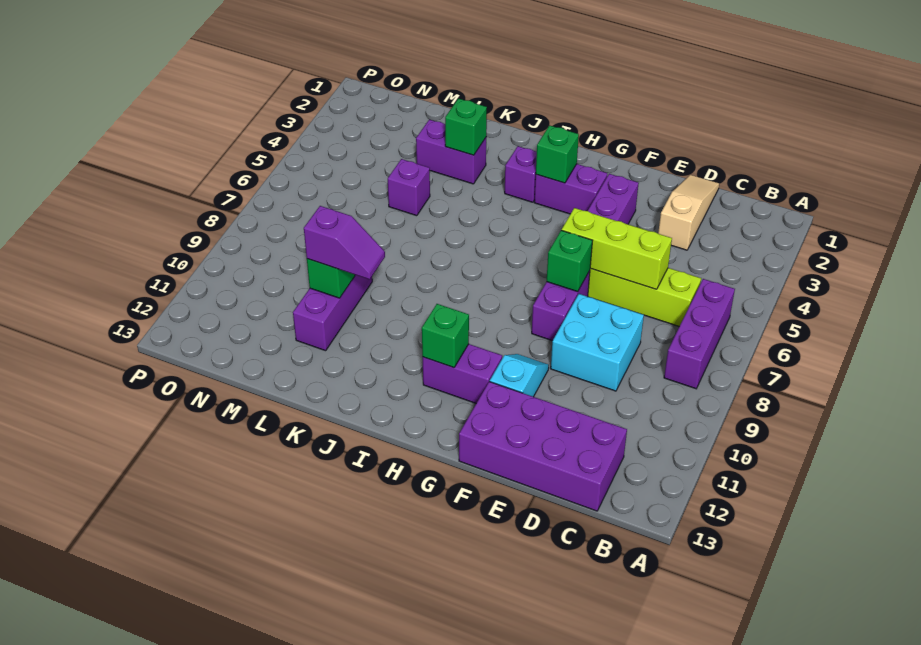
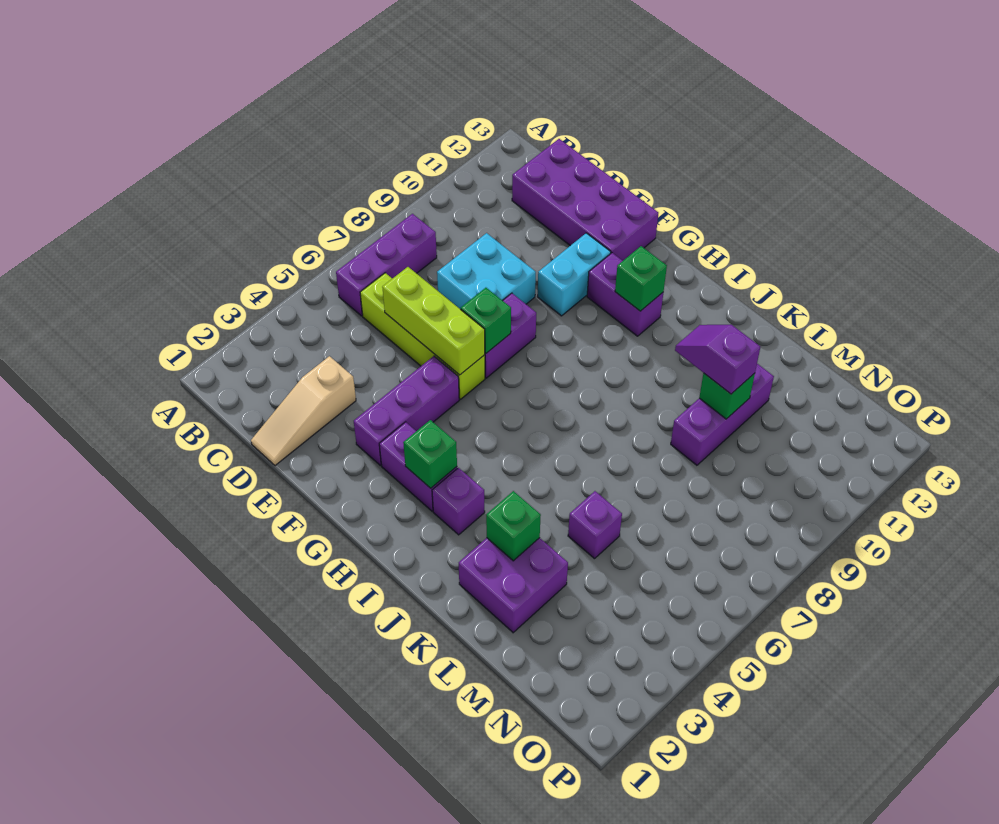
cyan slope F10:F11 level 1 top 11 -> cyan brick F10:F11 level 1
purple brick K3:L3 level 1 -> purple brick K2:L3 level 1

